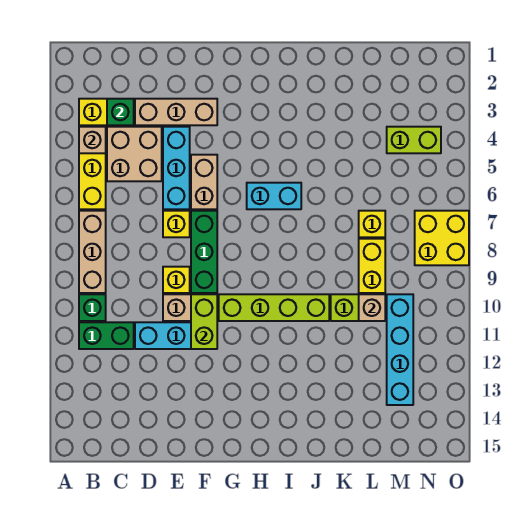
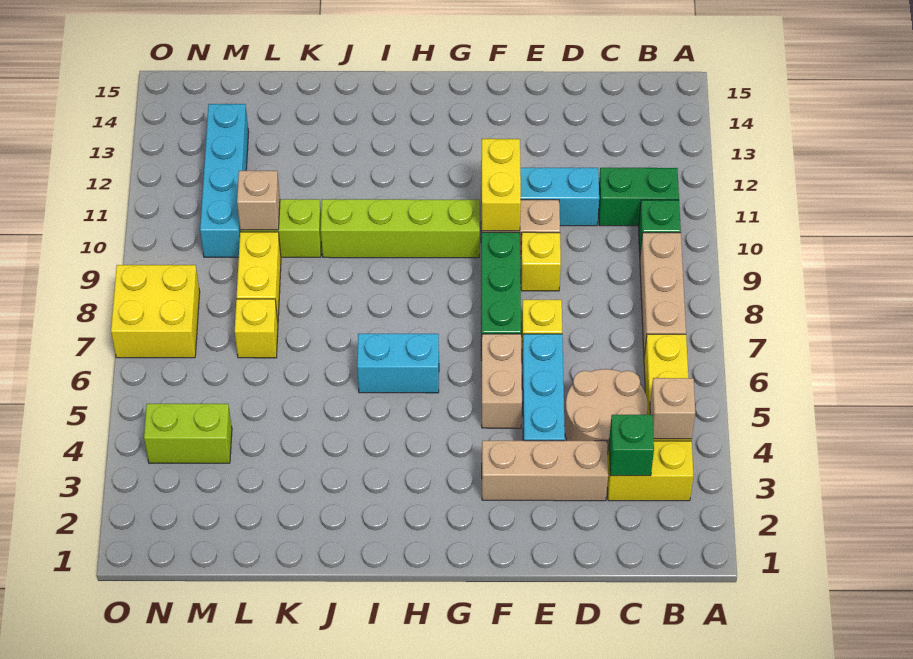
tan brick C4:D5 level 1 -> tan round brick C4:D5 level 1
lime brick F10:F11 level 2 -> yellow brick F10:F11 level 2

